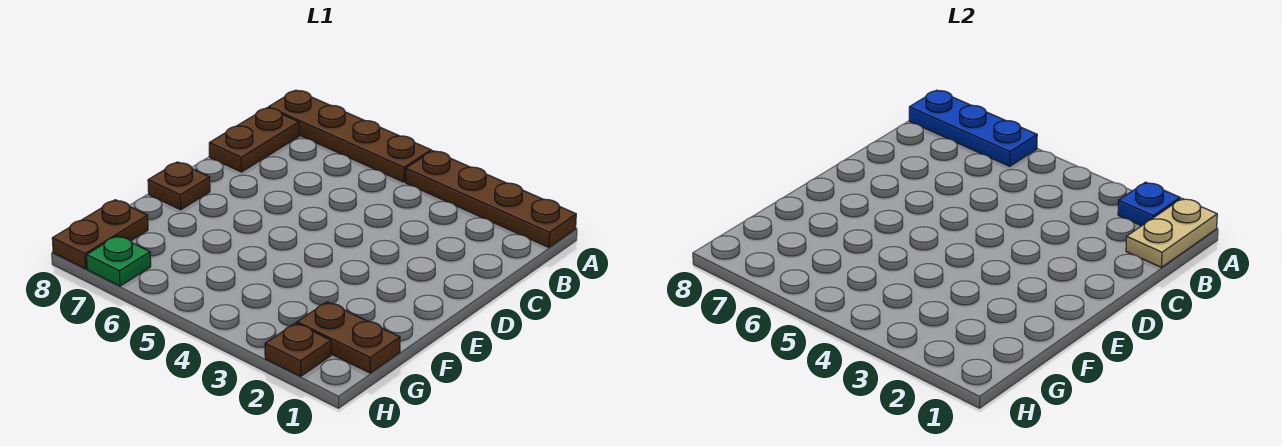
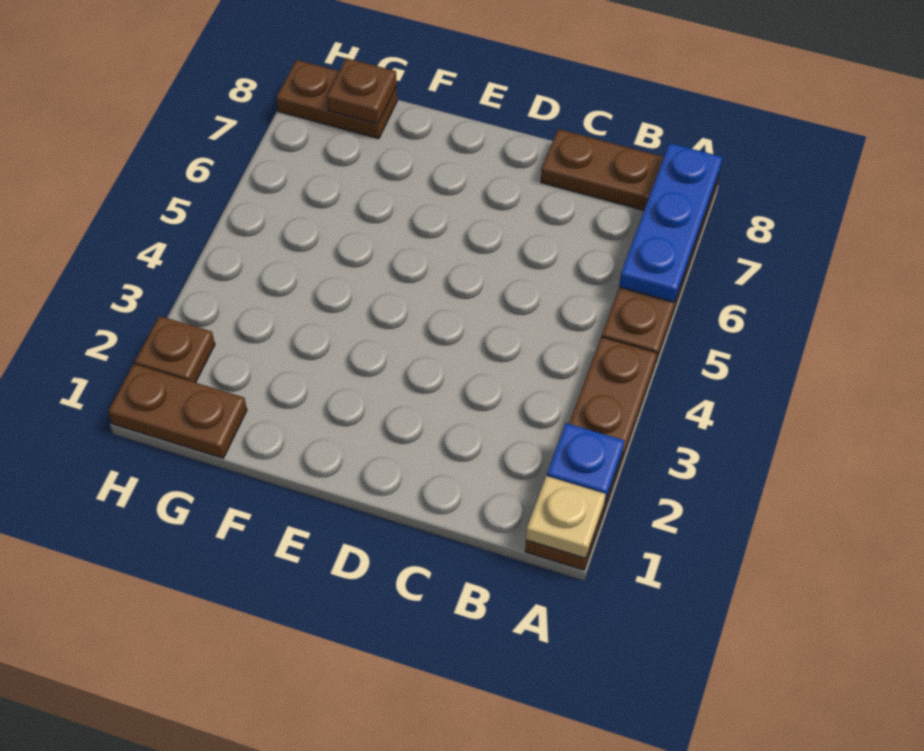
tan plate A1:B1 level 2 -> tan plate A1 level 2
brown plate E8 level 1 -> brown plate G8 level 2
brown plate G1:G2 level 1 -> brown plate G1:H1 level 1
green plate H7 level 1 -> none

